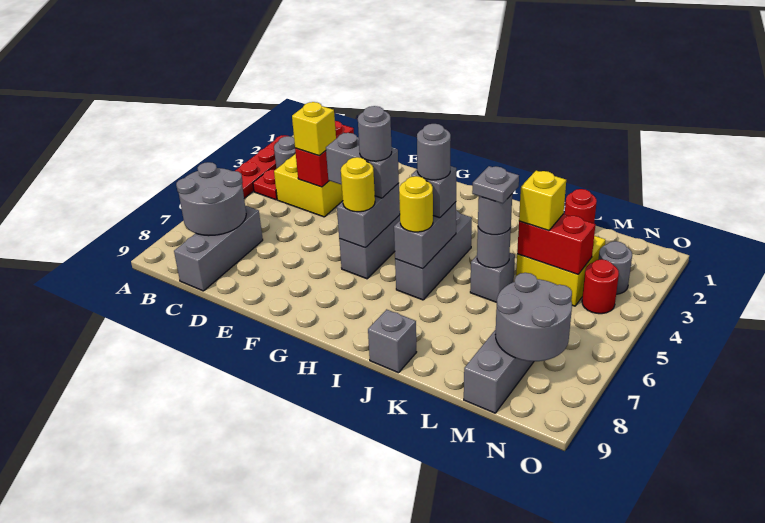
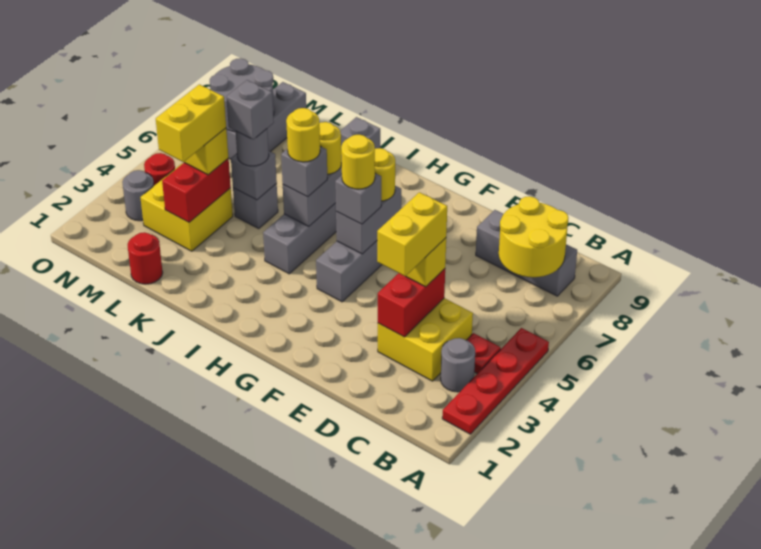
grey round brick B7:C8 level 2 -> yellow round brick B7:C8 level 2
grey brick C7:C9 level 1 -> grey brick B8:D8 level 1
none -> yellow brick D3:D4 level 4
grey brick F5:G5 level 3 -> grey brick G5 level 3
grey round brick G5 level 4 -> yellow round brick G5 level 4
grey round brick I5 level 4 -> yellow round brick I5 level 4
grey round brick K5 level 2 -> grey brick K5 level 2
grey plate K5 level 4 -> grey brick K5 level 4
none -> yellow brick L3:L4 level 4
red brick L4:M4 level 2 -> red brick L3:L4 level 2

